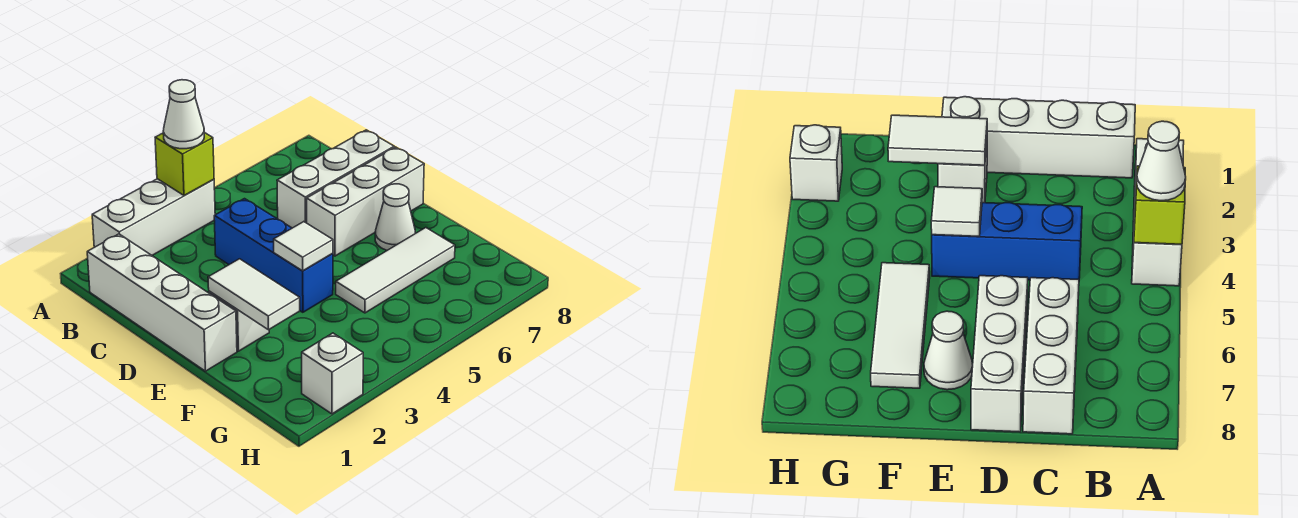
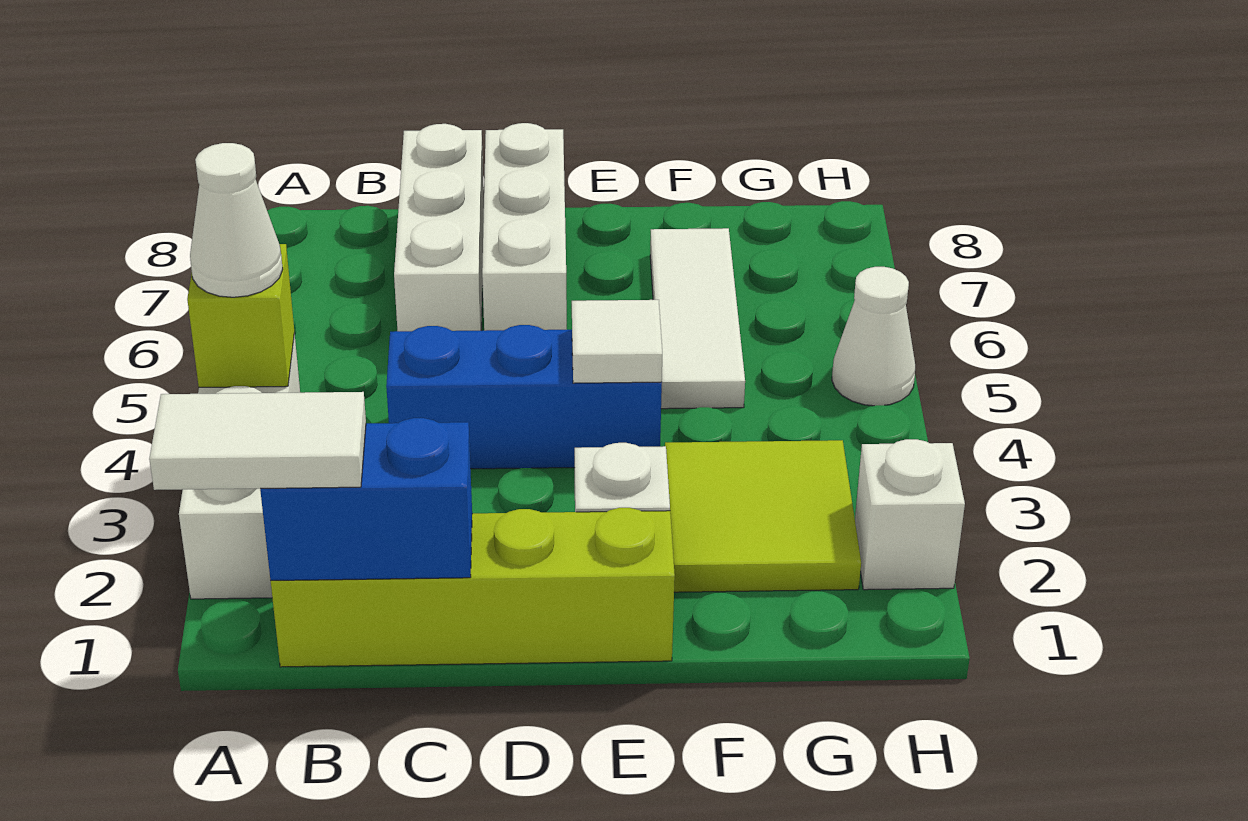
white brick B1:E1 level 1 -> lime brick B1:E1 level 1
none -> blue brick B1:C1 level 2
white tile E2:F2 level 2 -> white tile A1:B1 level 3
white cone E7 level 1 -> white cone H5 level 1
none -> lime tile F2:G3 level 1

